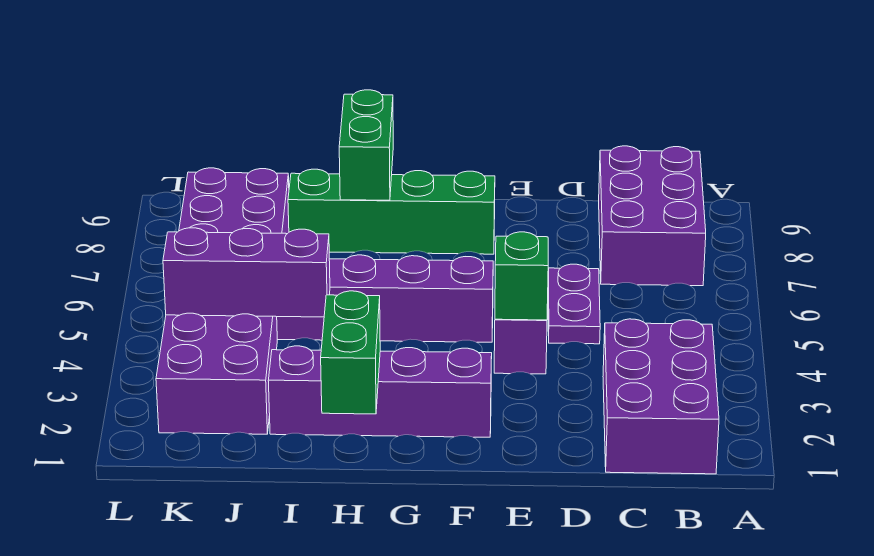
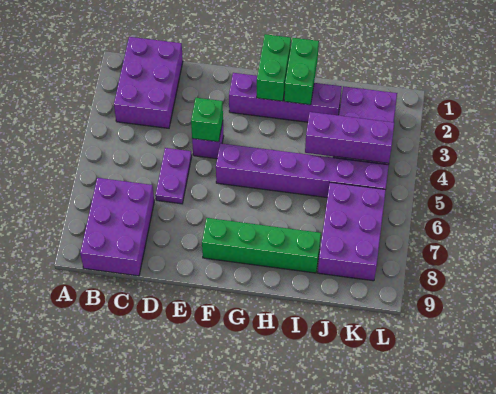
green brick H8:H9 level 2 -> green brick G1:G2 level 2

